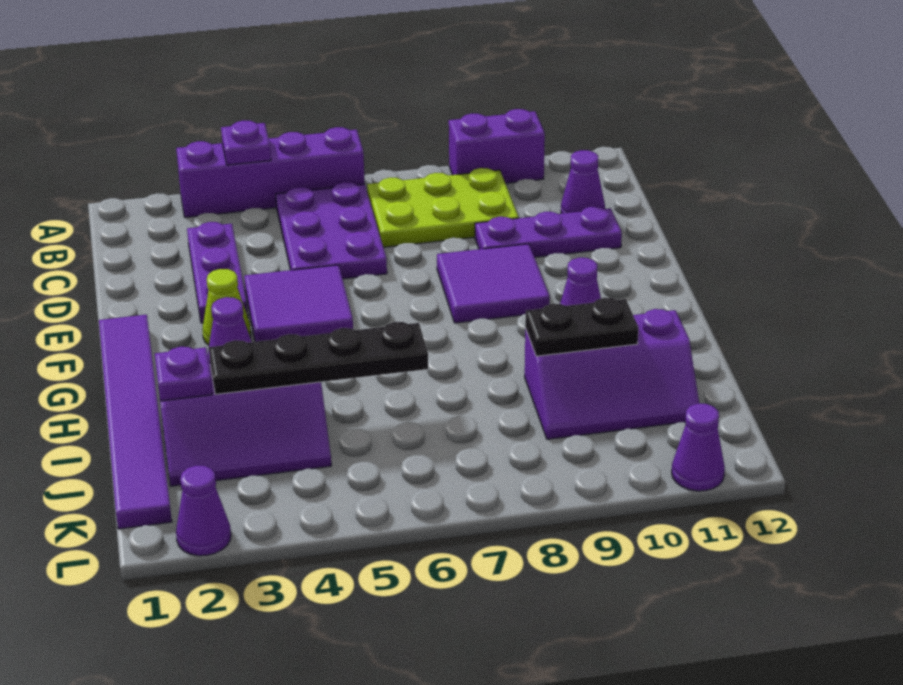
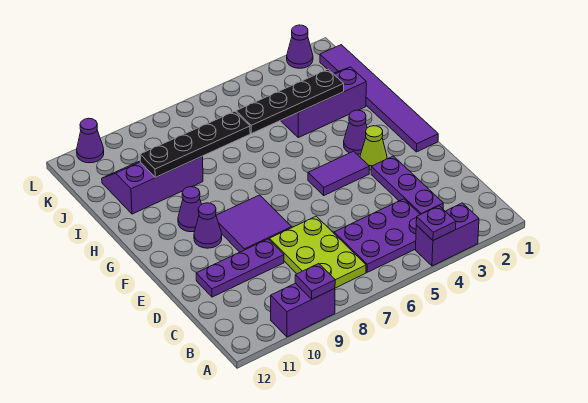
purple brick A3:A6 level 1 -> purple brick A3:A4 level 1
purple plate B5:D6 level 1 -> purple plate B4:C6 level 1
lime plate B7:C9 level 1 -> lime plate B7:D8 level 1
purple cone C11 level 1 -> purple cone F10 level 1
purple tile E4:F5 level 1 -> purple tile F4:F5 level 1
purple plate I2 level 2 -> purple plate A9 level 2
black plate I9:I10 level 2 -> black plate I7:I10 level 2

